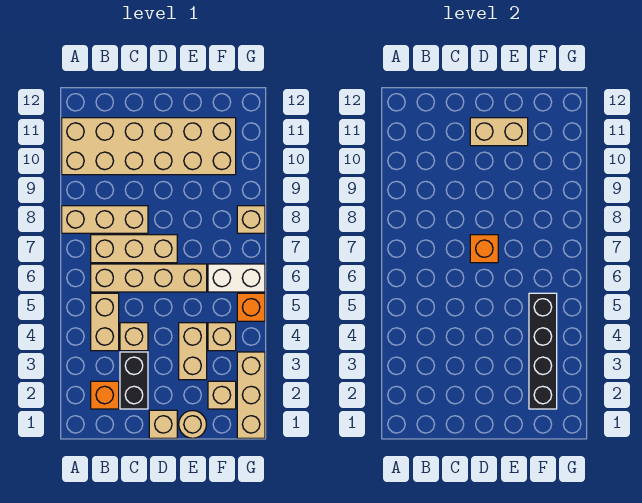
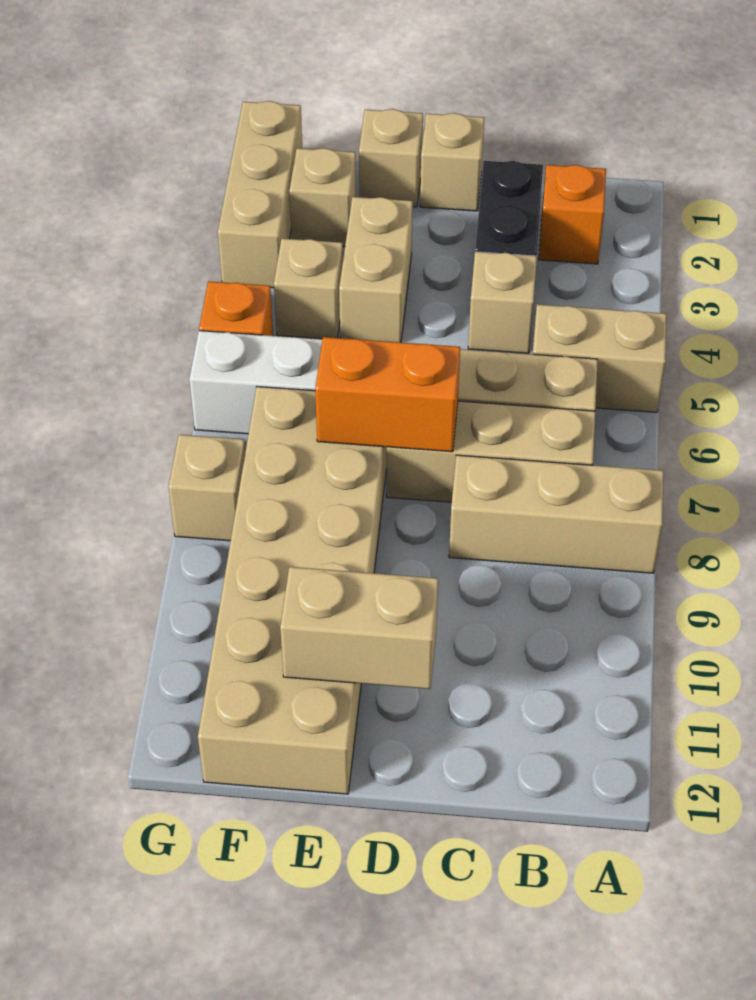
tan brick A10:F11 level 1 -> tan brick E7:F12 level 1
tan brick B4:B5 level 1 -> tan brick A5:B5 level 1
orange brick D7 level 2 -> orange brick D7:E7 level 2
tan round brick E1 level 1 -> tan brick E1 level 1
black brick F2:F5 level 2 -> none

